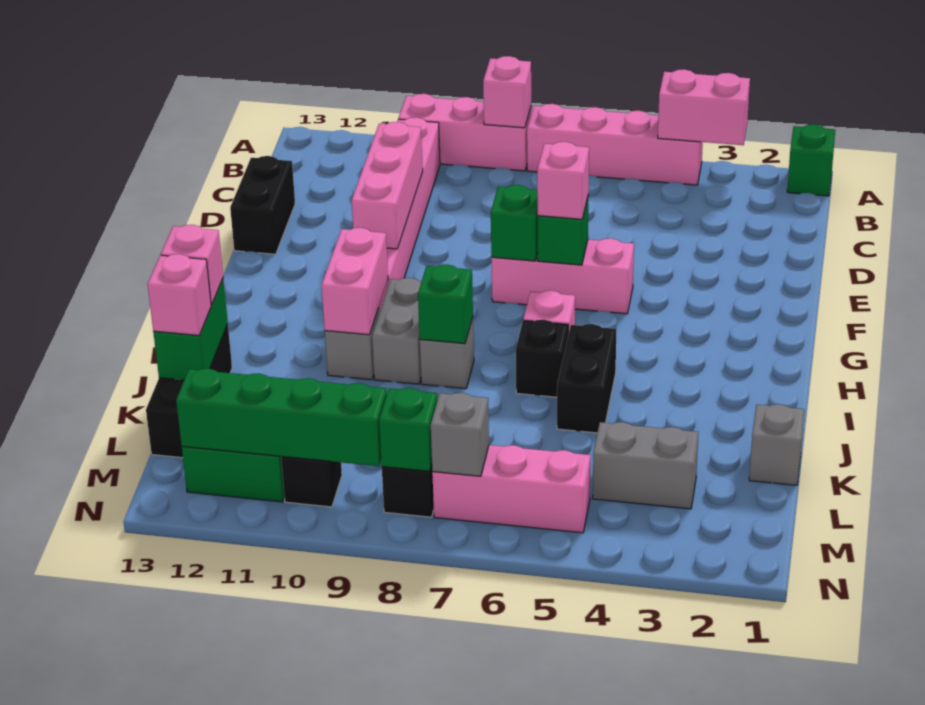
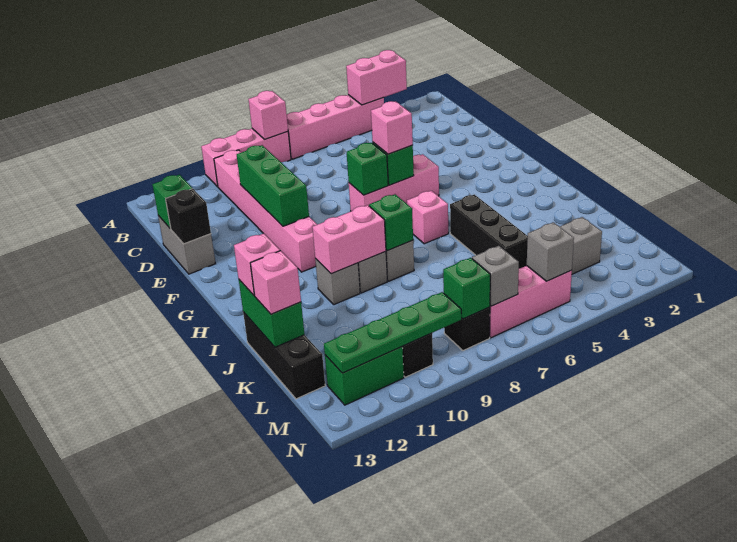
green brick A1 level 1 -> green brick D13 level 2
pink brick D10:F10 level 2 -> green brick D10:F10 level 2
black brick D13:E13 level 1 -> grey brick D13:E13 level 1
pink brick H10:I10 level 2 -> pink brick I9:I10 level 2
black brick I5:J5 level 1 -> black brick I5:K5 level 1
black brick I6 level 1 -> black brick E13 level 2
grey brick K1 level 1 -> grey brick M5 level 2
green brick M9:M12 level 2 -> green plate M9:M12 level 2

